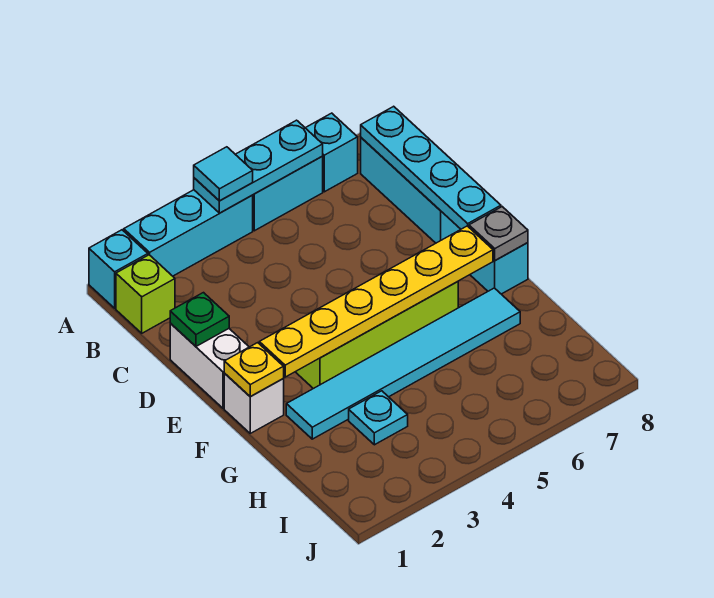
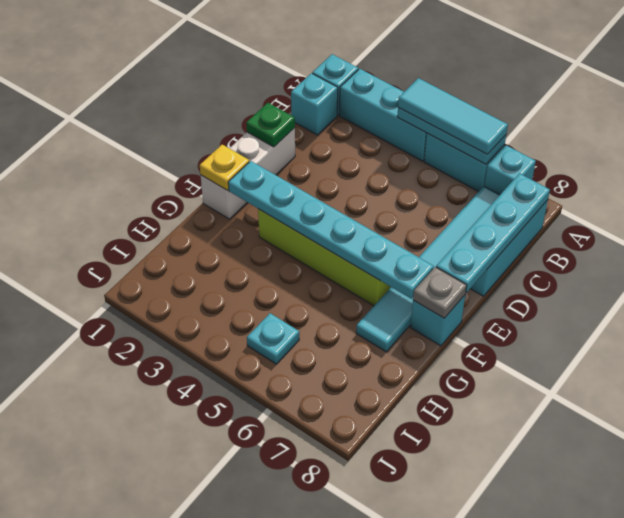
cyan tile A4 level 3 -> cyan tile A4:A6 level 3
lime brick B1 level 1 -> cyan brick B1 level 1
yellow plate F2:F7 level 2 -> cyan plate F2:F7 level 2
cyan tile G2:G7 level 1 -> cyan tile B7:G7 level 1
cyan plate H3 level 1 -> cyan plate I5 level 1

